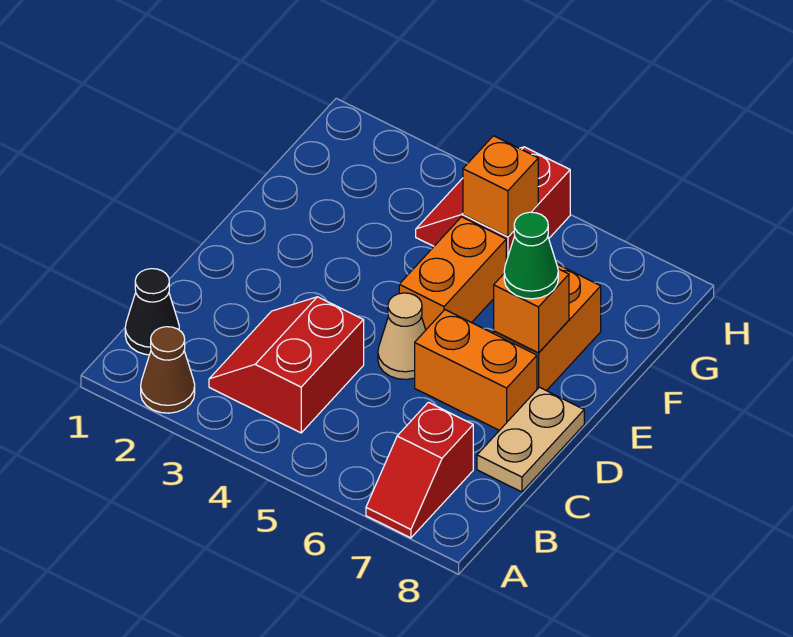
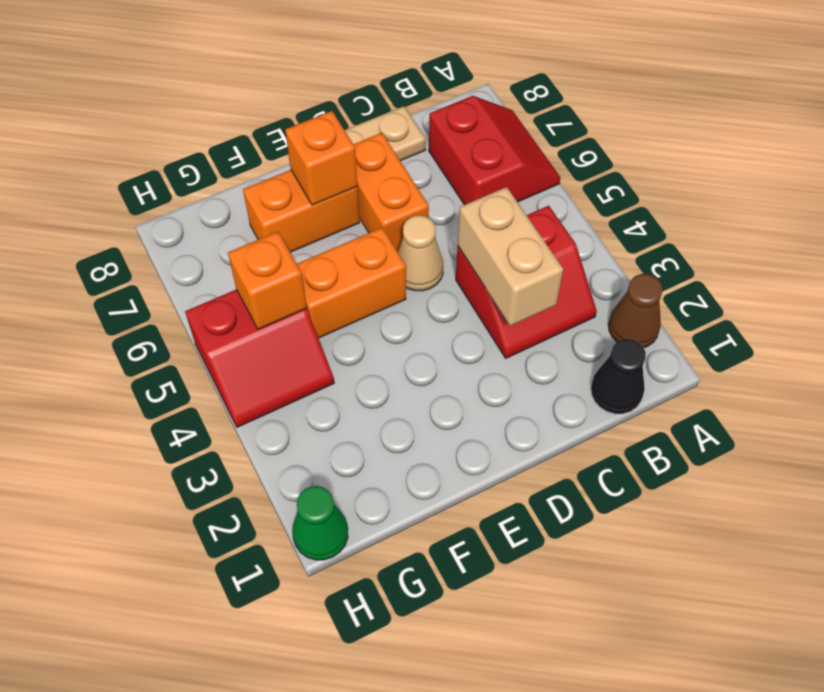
red slope A7:B7 level 1 top B -> red slope A6:B7 level 1 top B
none -> tan brick C3:C4 level 2
green cone E7 level 3 -> green cone H1 level 1

